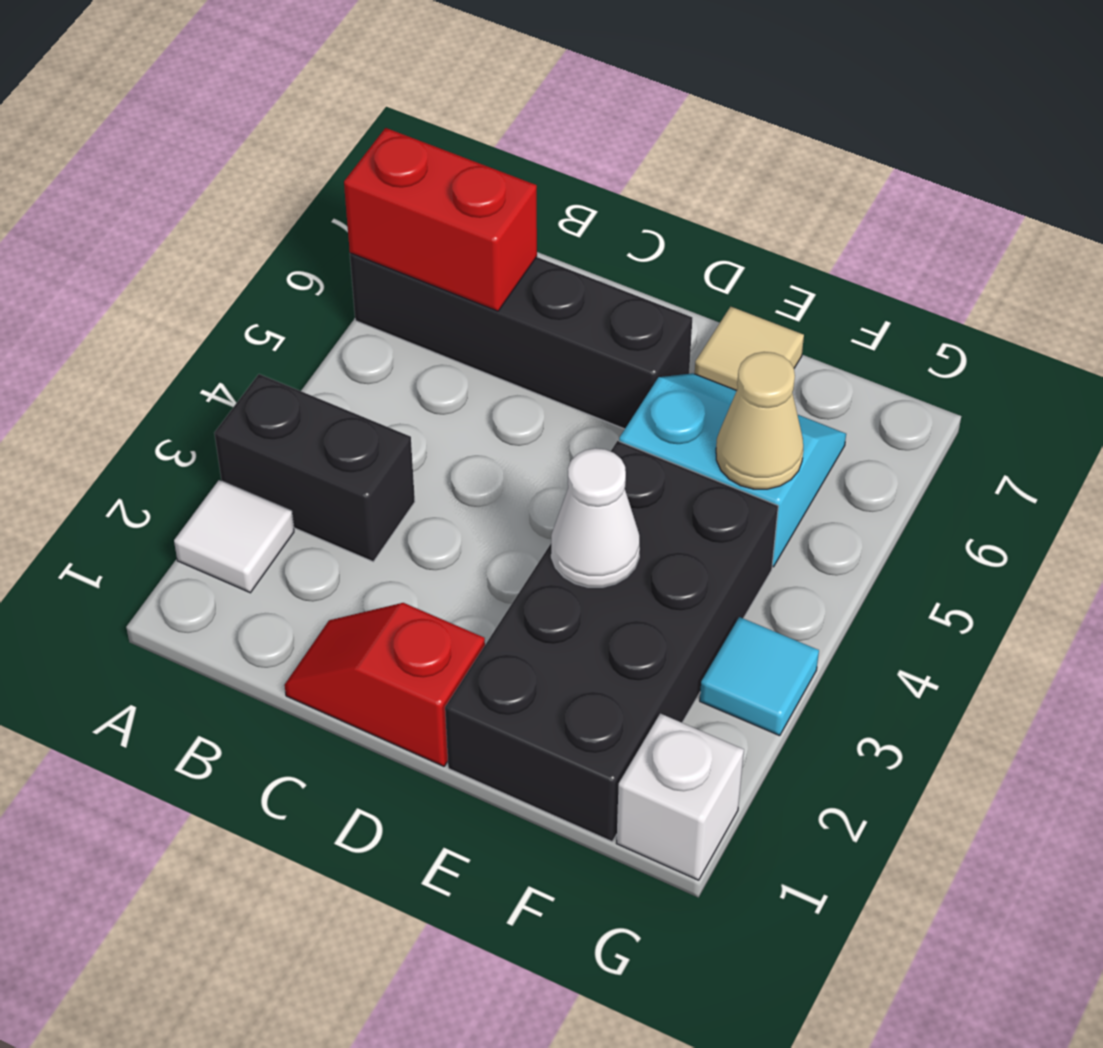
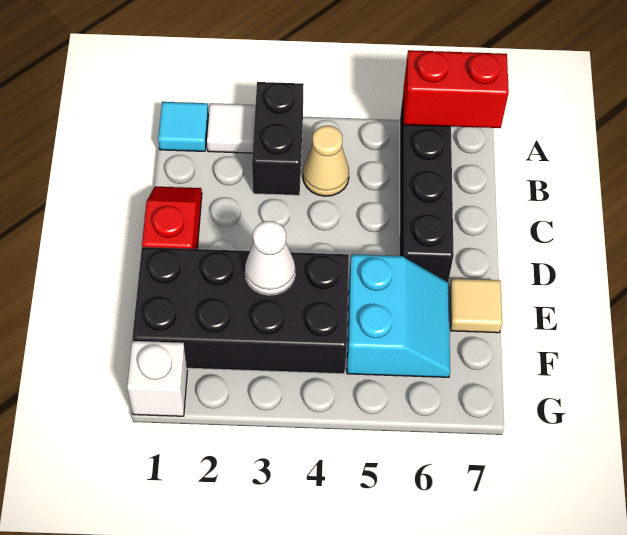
red brick A6:B6 level 2 -> red brick A6:A7 level 2
tan cone F5 level 2 -> tan cone B4 level 1
cyan tile G3 level 1 -> cyan tile A1 level 1

